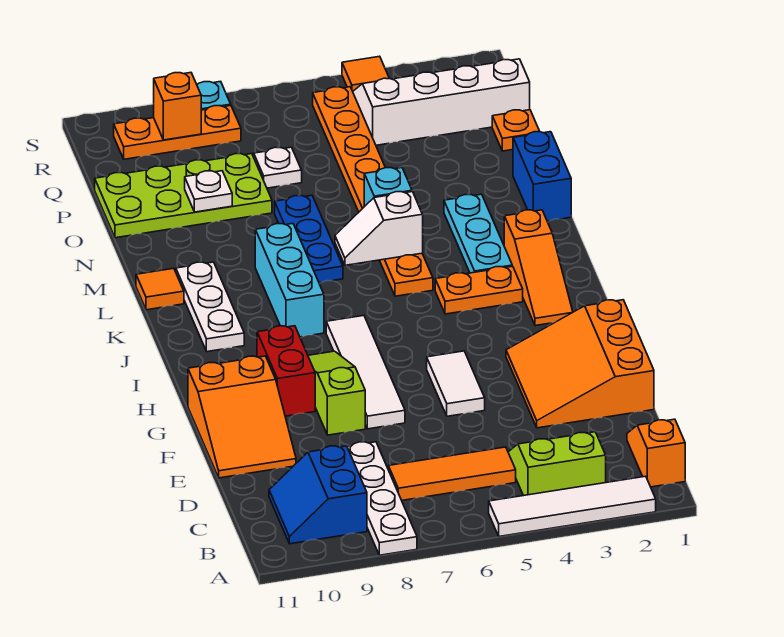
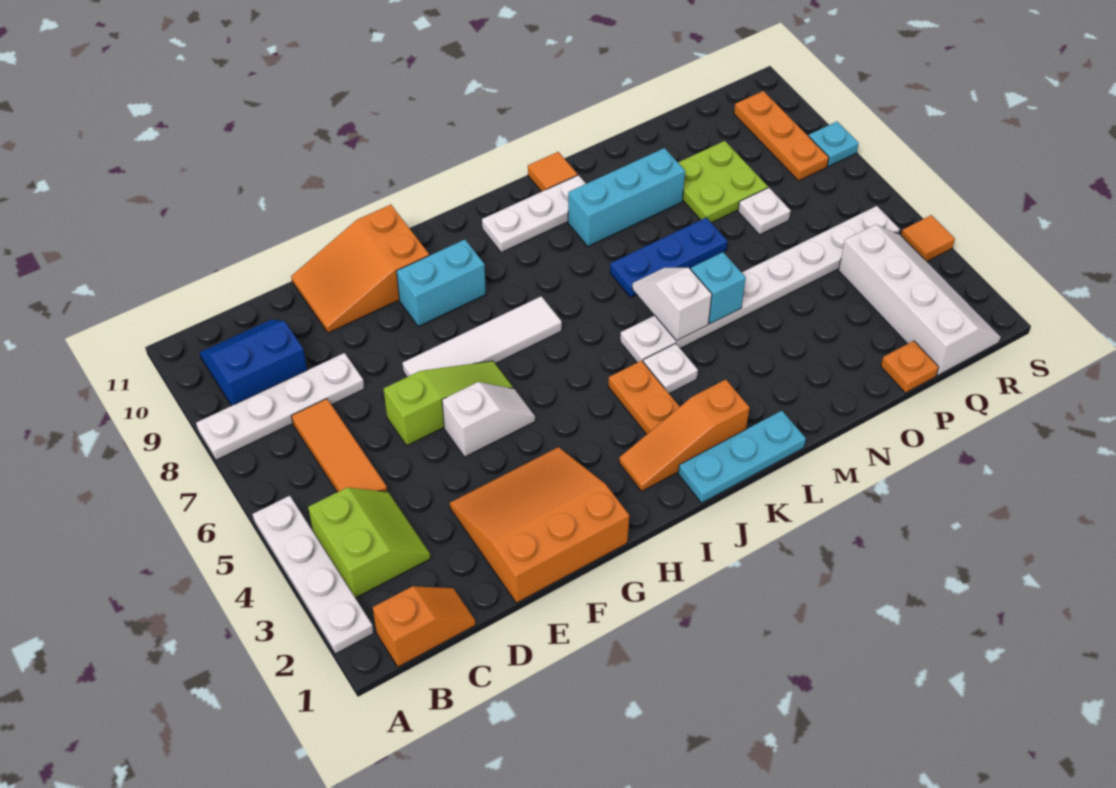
white tile A2:A5 level 1 -> white plate A2:A5 level 1
white tile F5:G5 level 1 -> white slope F5:G5 level 1 top F
lime slope F8:H8 level 1 top F -> lime slope E6:G6 level 1 top E
red brick G9:H9 level 1 -> cyan brick G9:H9 level 1
cyan brick J8:L8 level 1 -> cyan brick L9:N9 level 1
cyan plate K3:M3 level 1 -> cyan plate J1:L1 level 1
orange plate K5:R5 level 1 -> white plate K5:R5 level 1
blue brick M1:N1 level 1 -> none
lime plate O8:P11 level 1 -> lime plate O8:P9 level 1
white plate O9 level 2 -> white plate K4 level 1
orange brick R9 level 2 -> none

